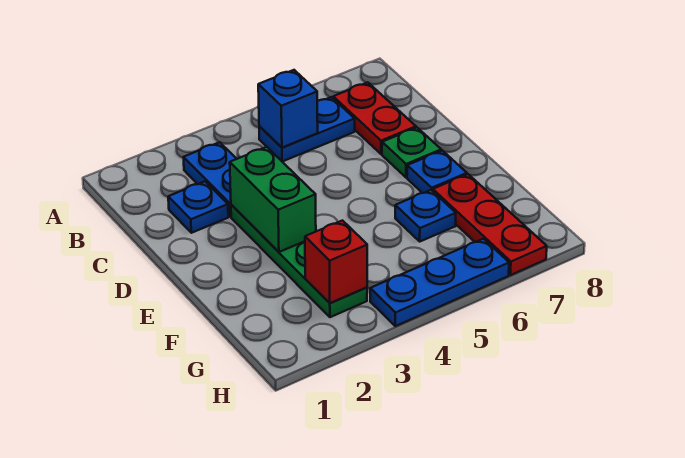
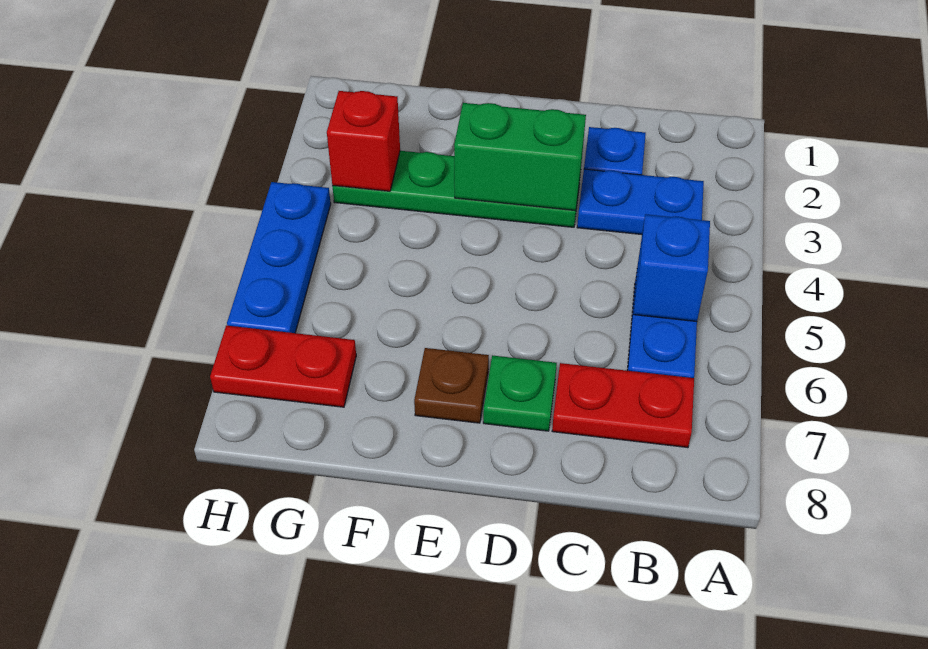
blue plate E7 level 1 -> brown plate E7 level 1
blue plate F6 level 1 -> none
red plate F7:H7 level 1 -> red plate G7:H7 level 1

